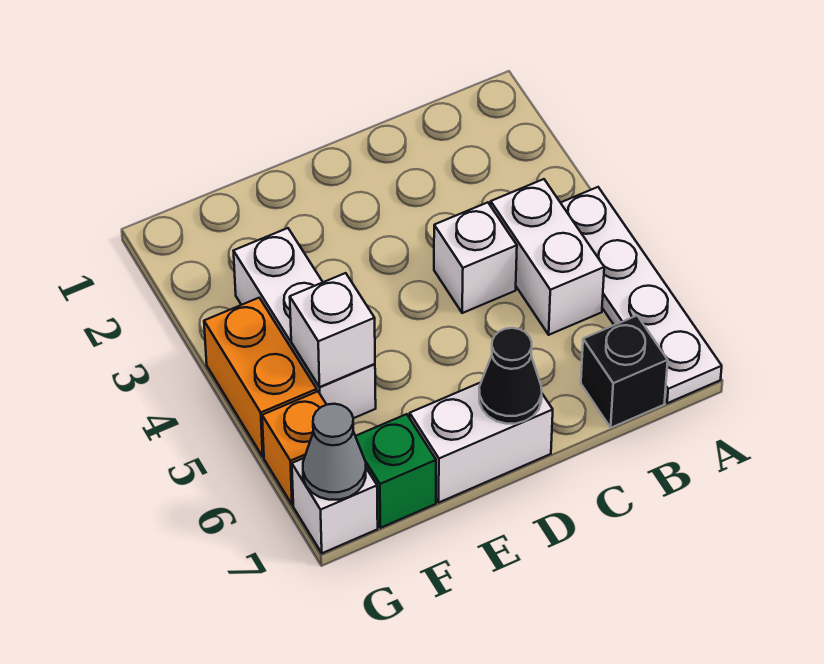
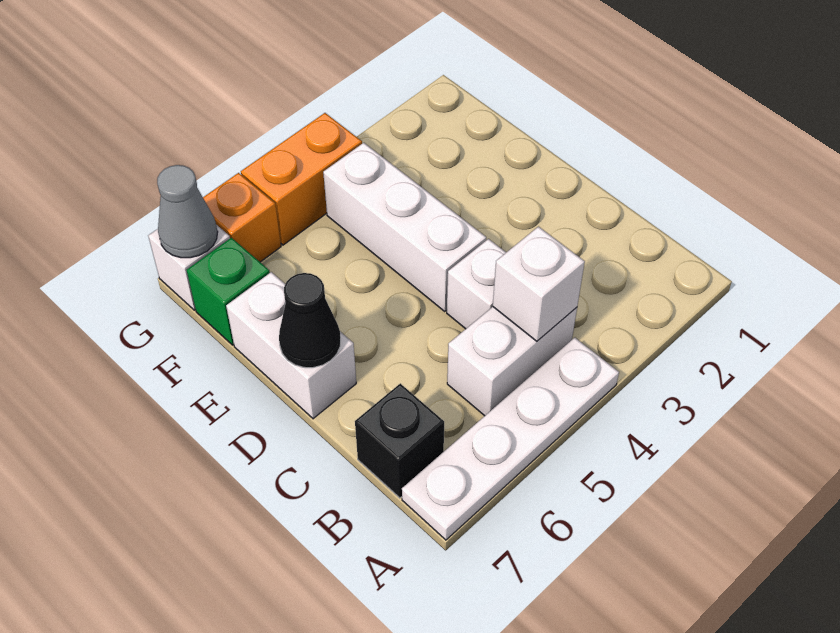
white brick F3:F5 level 1 -> white brick D4:F4 level 1
white brick F5 level 2 -> white brick B4 level 2

